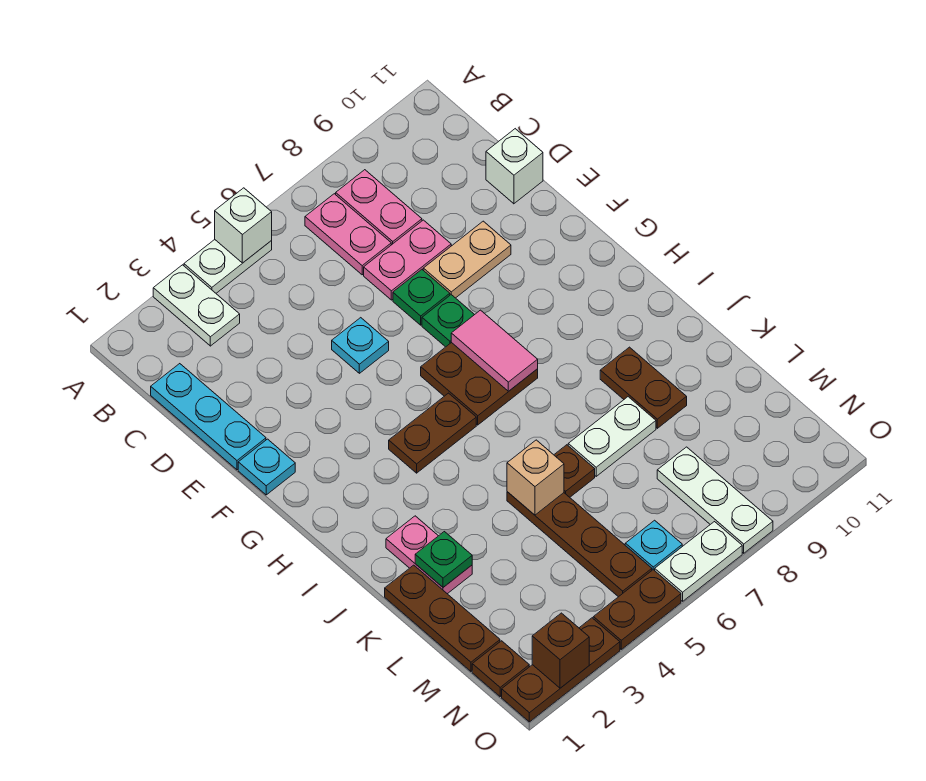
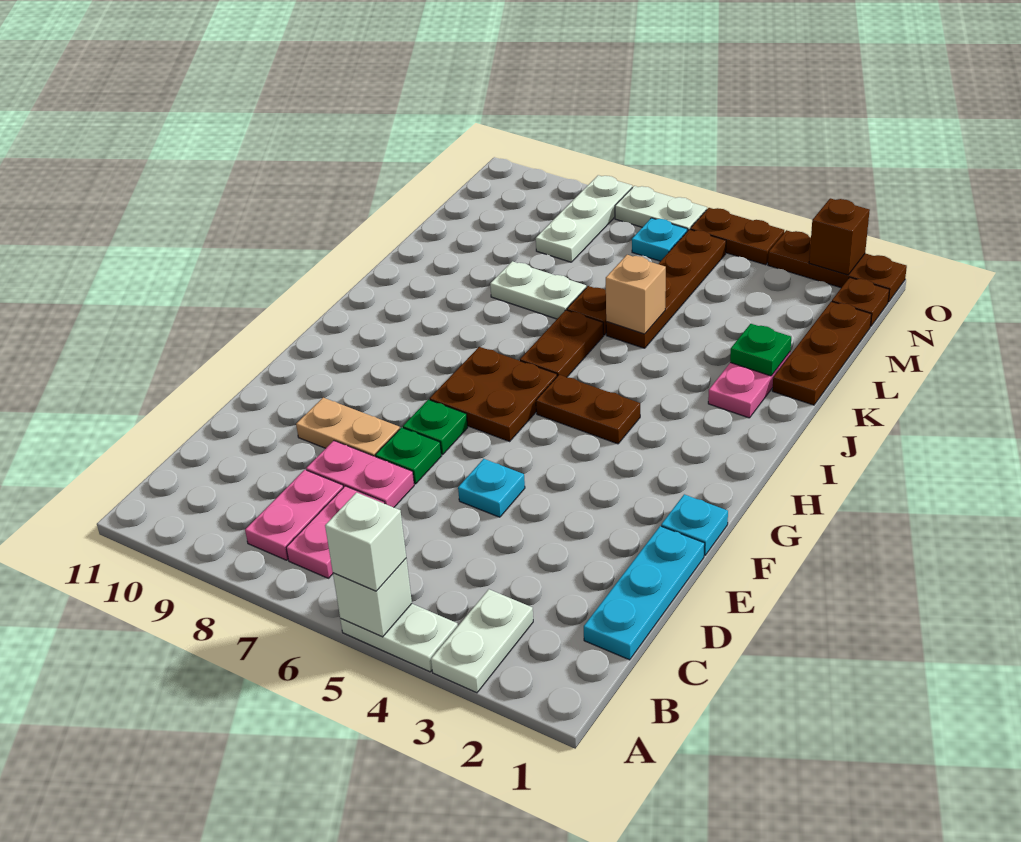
white brick D11 level 1 -> white brick A5 level 3
pink tile G7:H7 level 2 -> none
brown plate J9:K9 level 1 -> brown plate I6:J6 level 1

